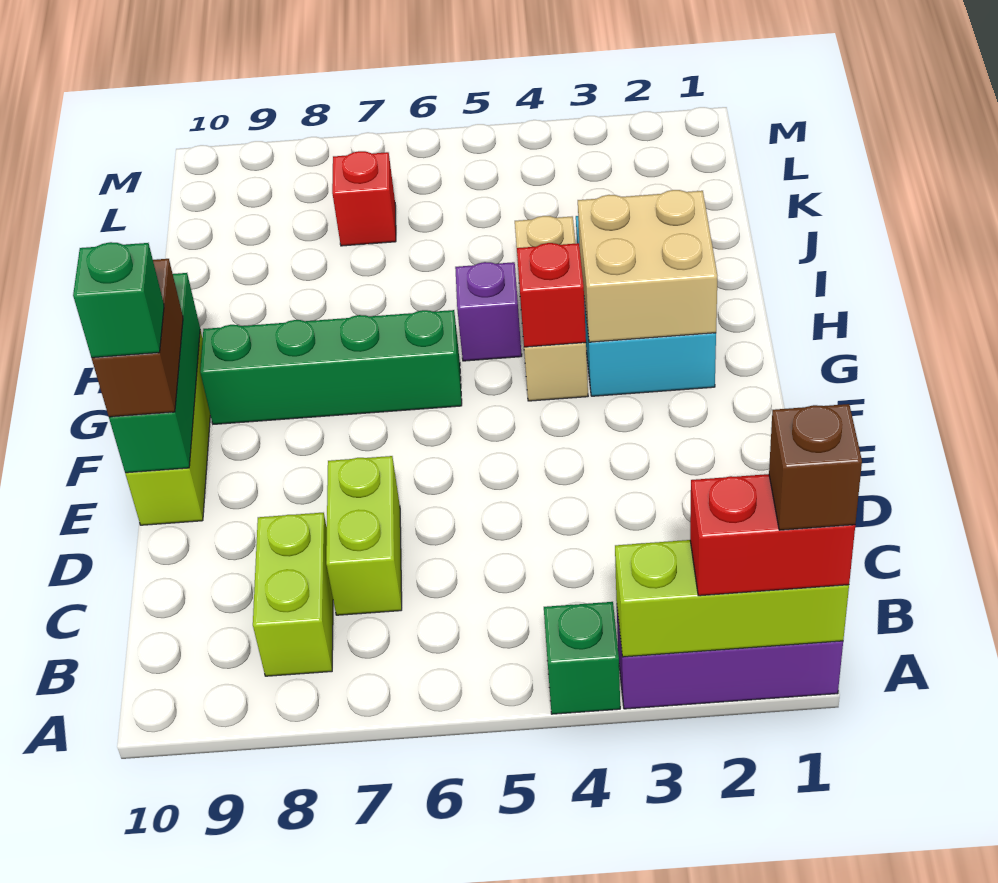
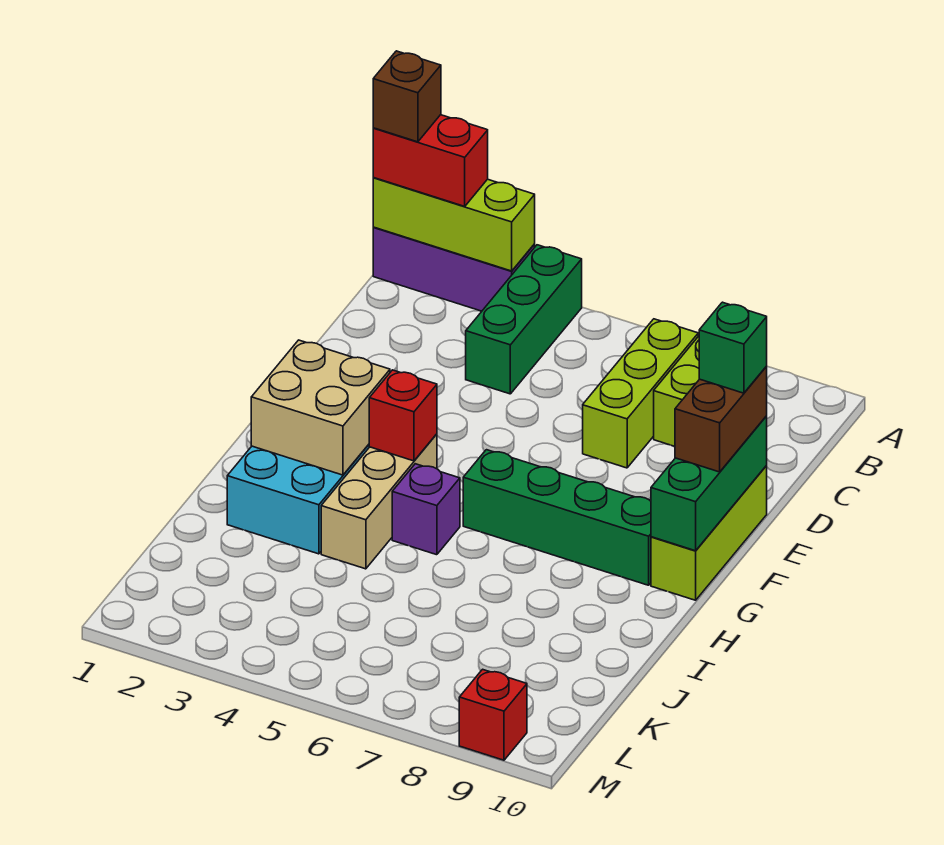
green brick A4 level 1 -> green brick A4:C4 level 1
lime brick C7:D7 level 1 -> lime brick B7:D7 level 1
red brick K7 level 1 -> red brick M9 level 1

